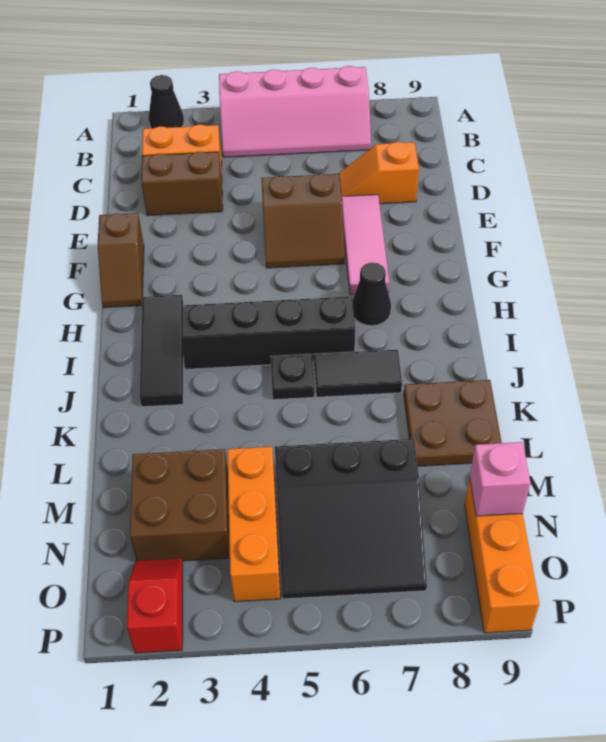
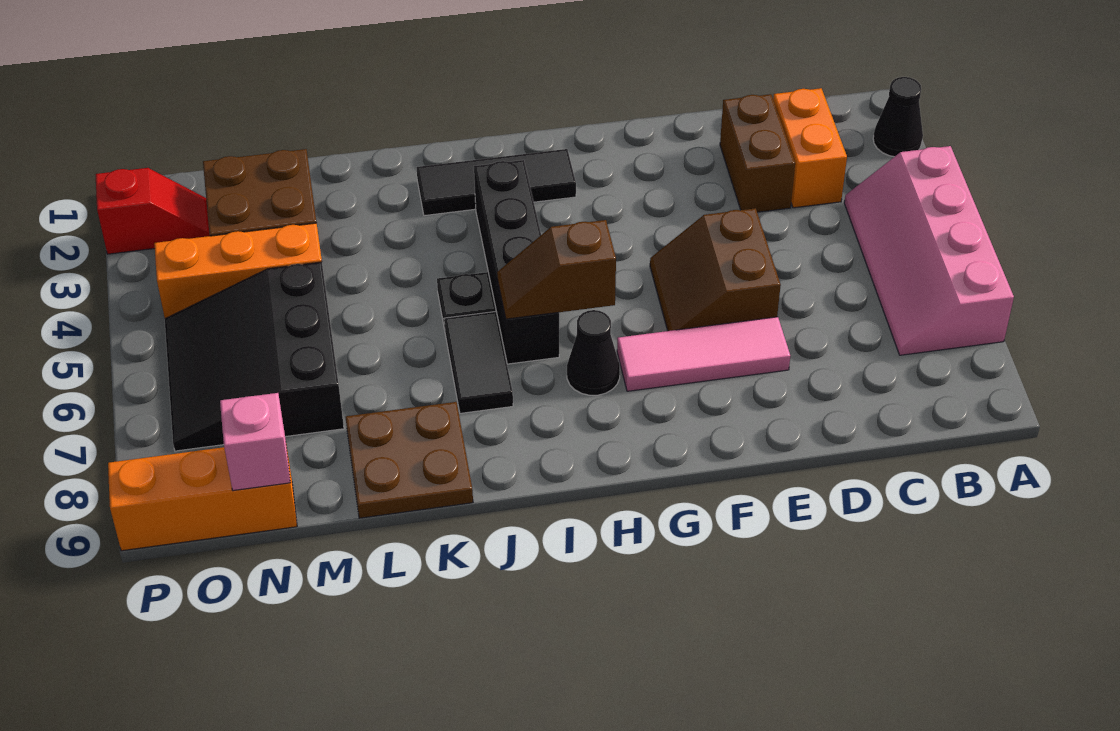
orange slope D7:D8 level 1 top 8 -> none
brown slope F1:G1 level 1 top F -> brown slope H6:I6 level 2 top H

